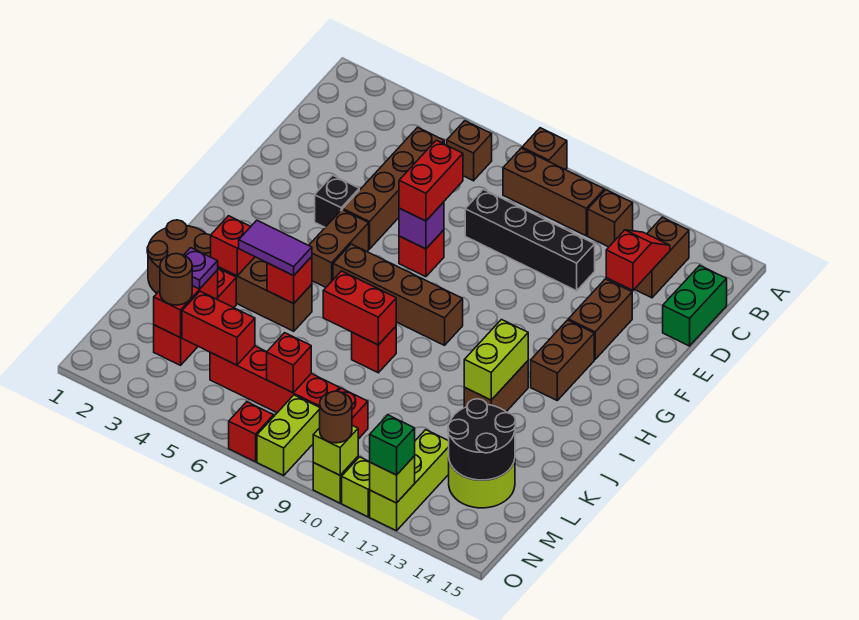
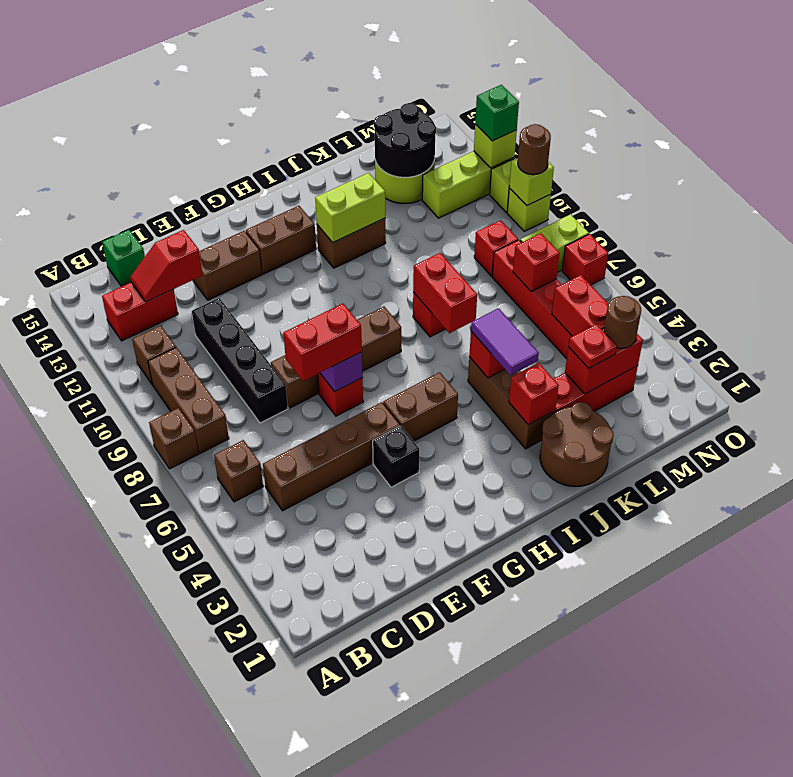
brown brick B13:C13 level 1 -> red brick B13:C13 level 1
green brick C15:D15 level 1 -> green brick C15 level 1
brown brick H6:H9 level 1 -> brown brick E8:H8 level 1
purple plate L3 level 3 -> red plate L3 level 3

